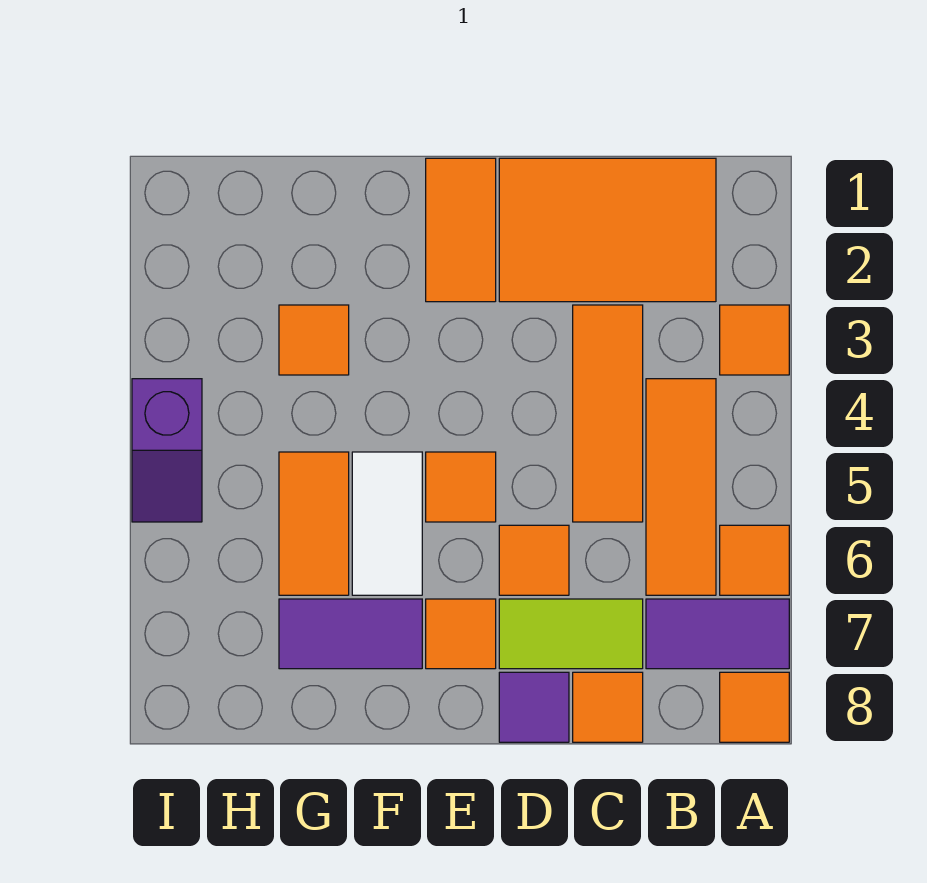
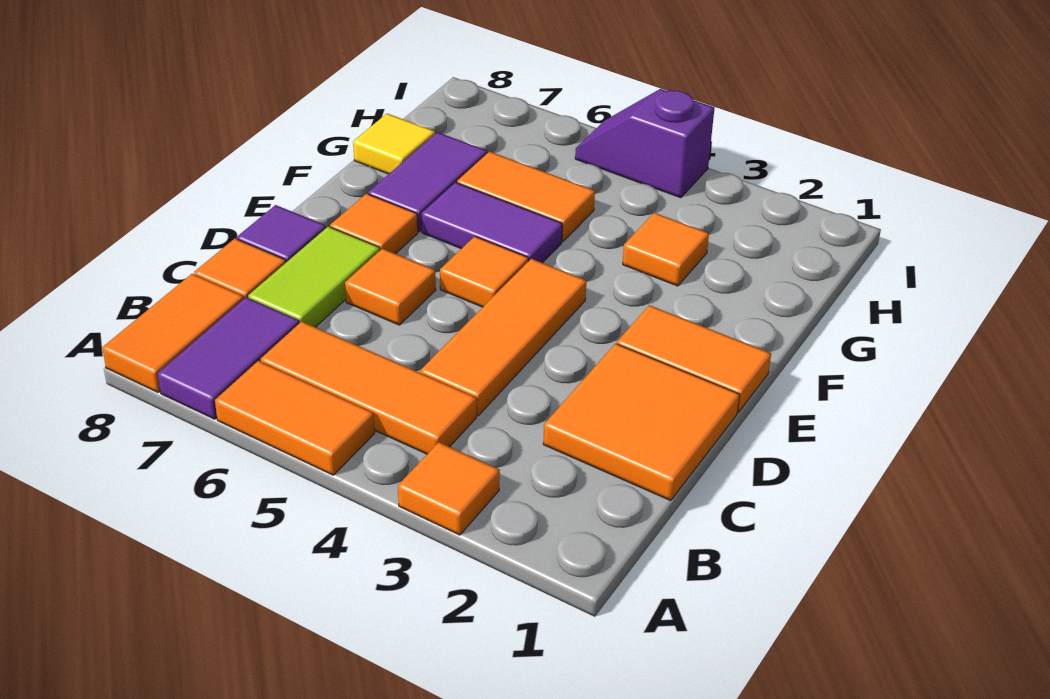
orange tile A6 level 1 -> orange tile A5:A6 level 1
orange tile A8 level 1 -> orange tile A8:B8 level 1
orange tile B1:D2 level 1 -> orange tile C1:D2 level 1
orange tile C3:C5 level 1 -> orange tile C4:E4 level 1
white tile F5:F6 level 1 -> purple tile F5:F6 level 1
none -> yellow tile G8 level 1

